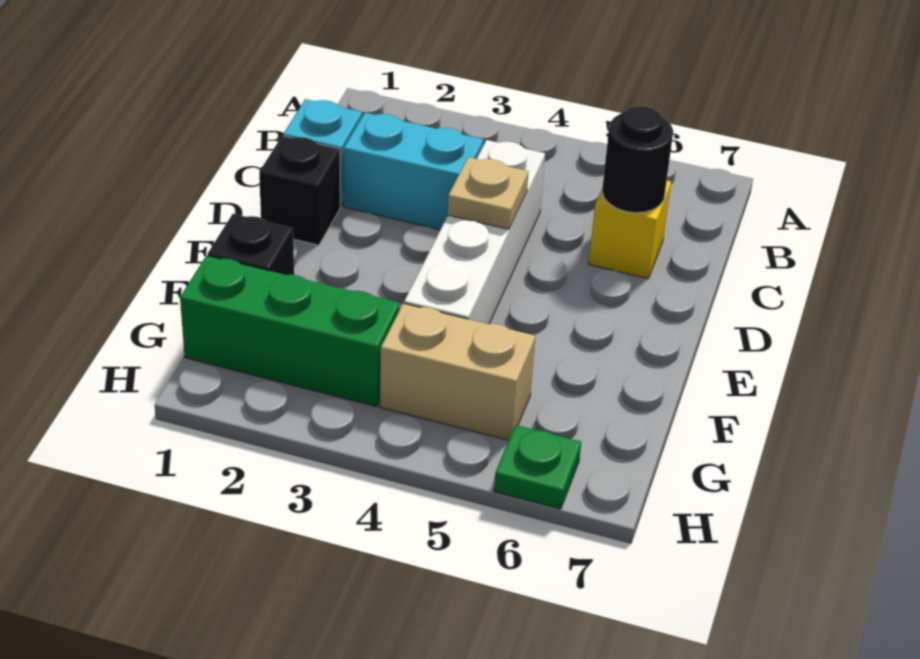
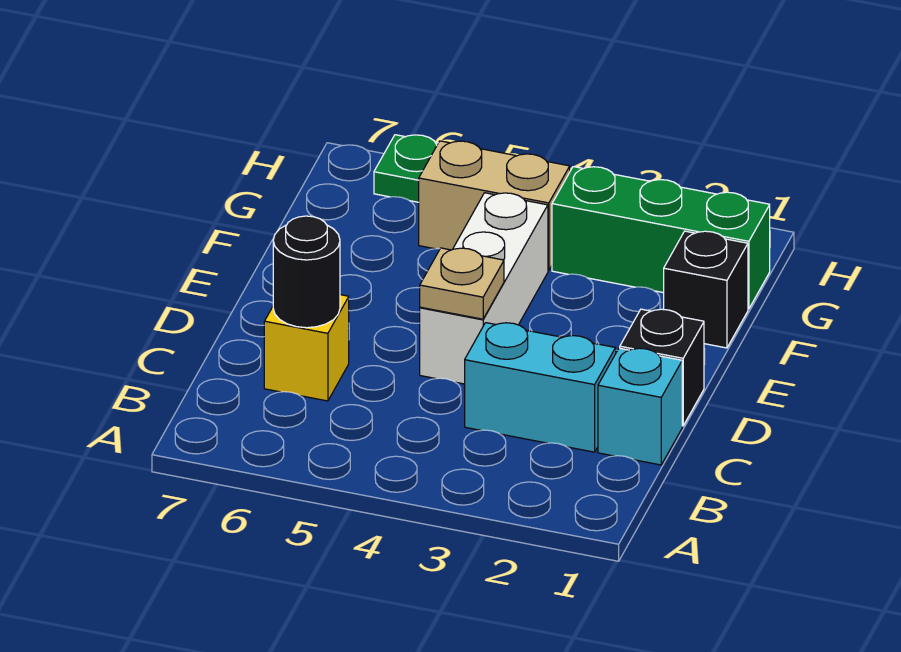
white brick C4:F4 level 1 -> white brick D4:F4 level 1

